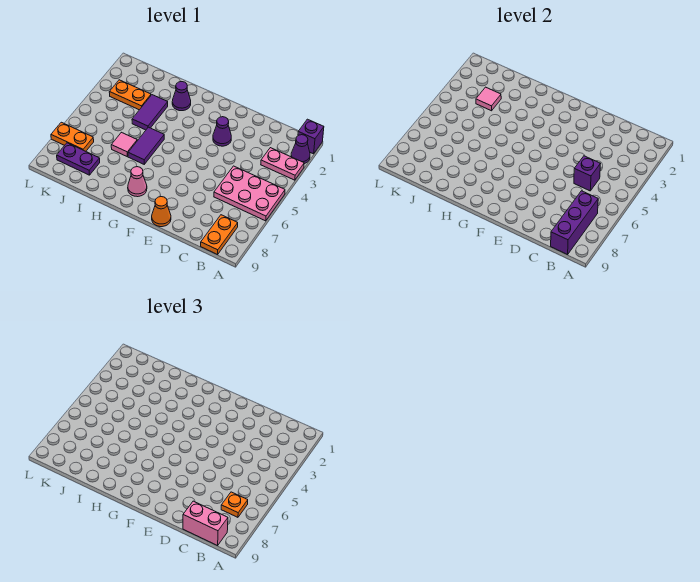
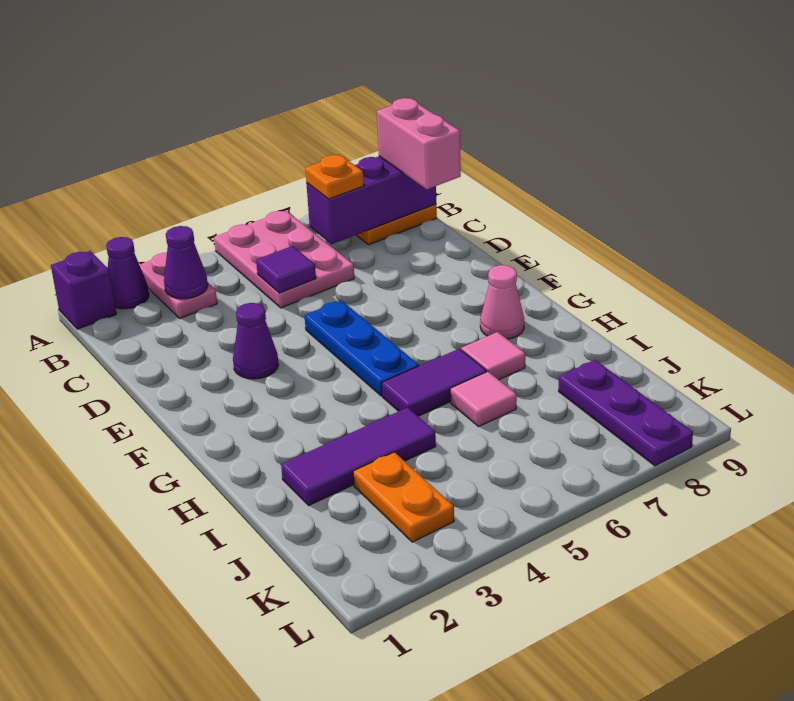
purple brick C5 level 2 -> purple tile C5 level 2
none -> blue plate E5:G5 level 1
orange cone E9 level 1 -> none
purple cone H2 level 1 -> purple cone B3 level 2
purple tile I3:I4 level 1 -> purple tile I2:I4 level 1
pink tile J3 level 2 -> pink tile H7 level 1
purple plate J8:K8 level 1 -> purple plate J8:L8 level 1
orange plate K7:L7 level 1 -> none

